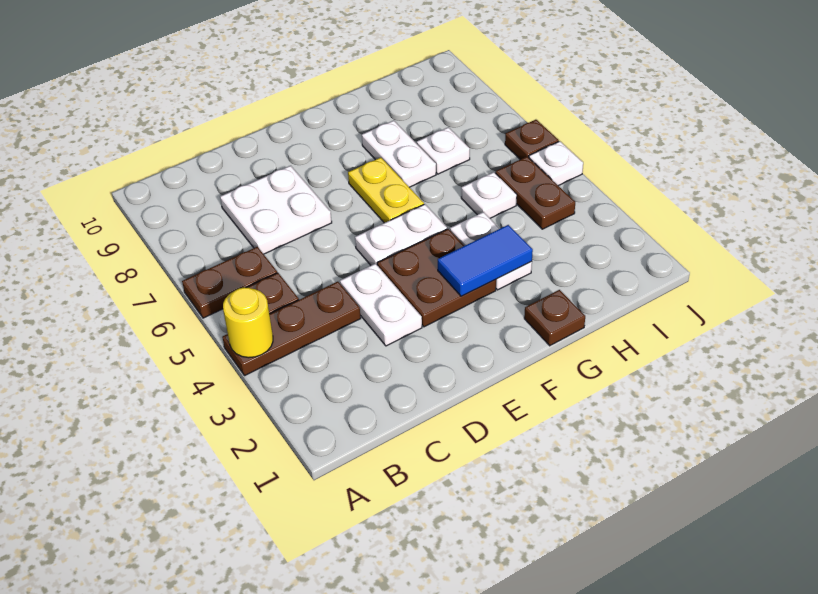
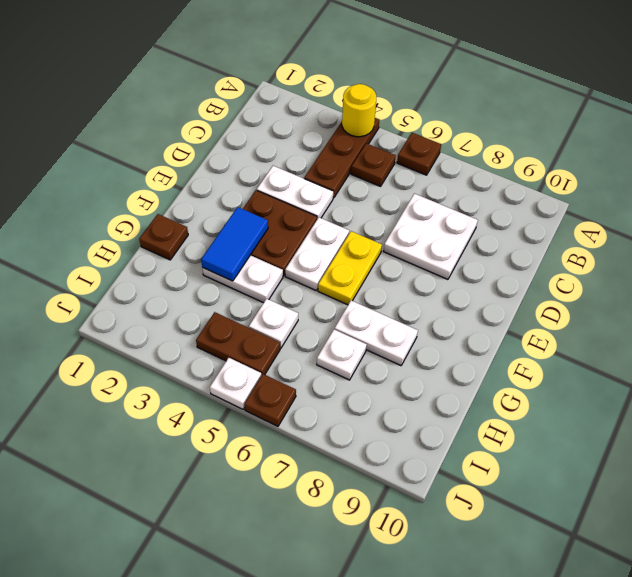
brown plate A6:B6 level 1 -> brown plate A6 level 1
yellow plate F6:F7 level 1 -> yellow plate E6:F6 level 1

